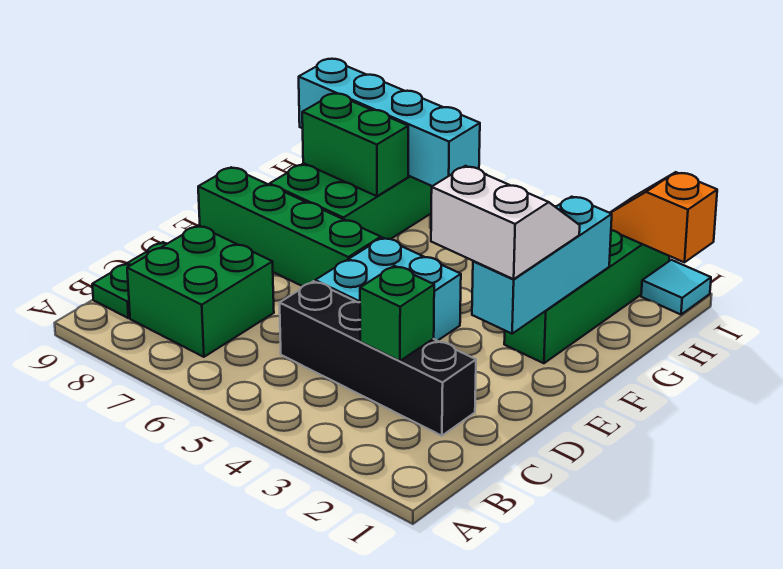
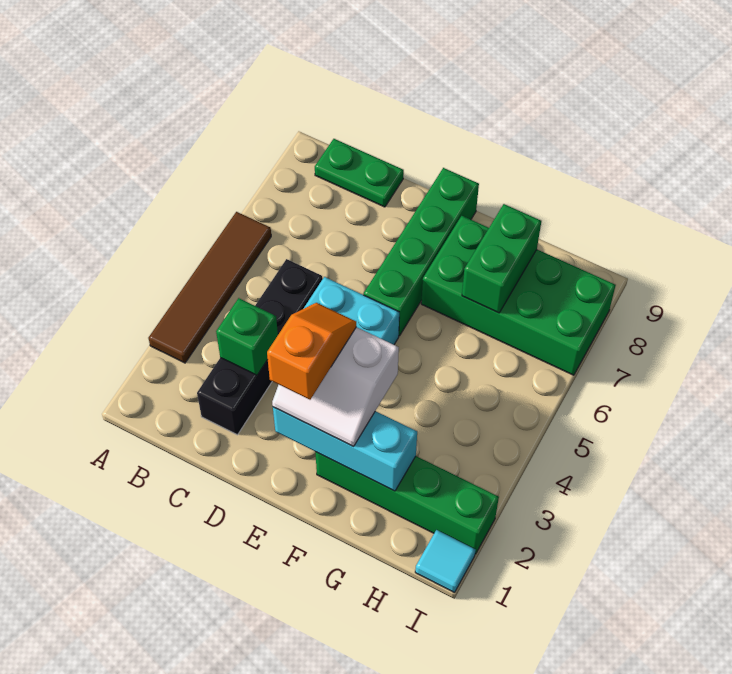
none -> brown tile A3:A6 level 1
green brick B7:C8 level 1 -> none
white slope E2:F3 level 3 top E -> white slope E2:F3 level 3 top 3
cyan brick H6:H9 level 2 -> none
orange slope I1:I2 level 2 top 1 -> orange slope E2:E3 level 4 top 2

